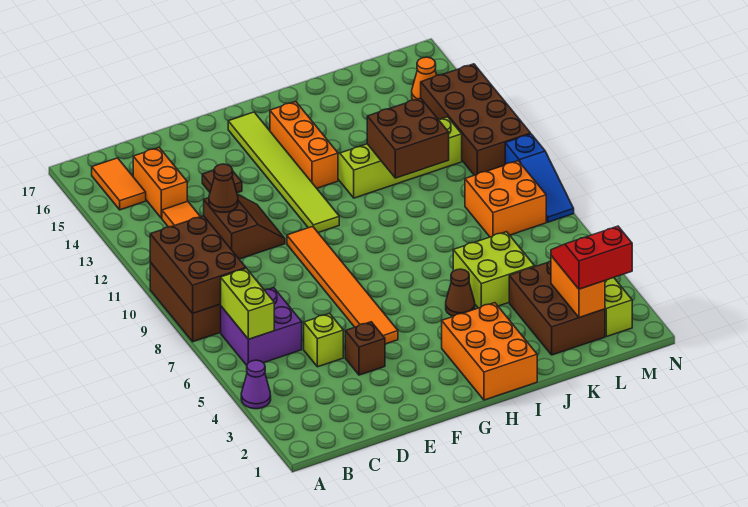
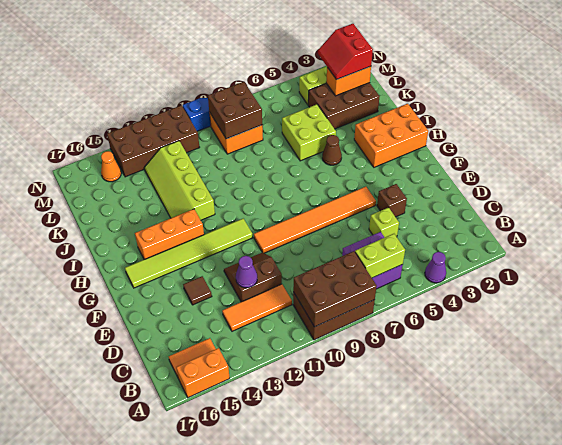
orange brick C14:C15 level 1 -> orange brick A15:A16 level 1
brown cone D12 level 2 -> purple cone D12 level 2
brown brick J11:K12 level 2 -> brown brick L8:M9 level 2

